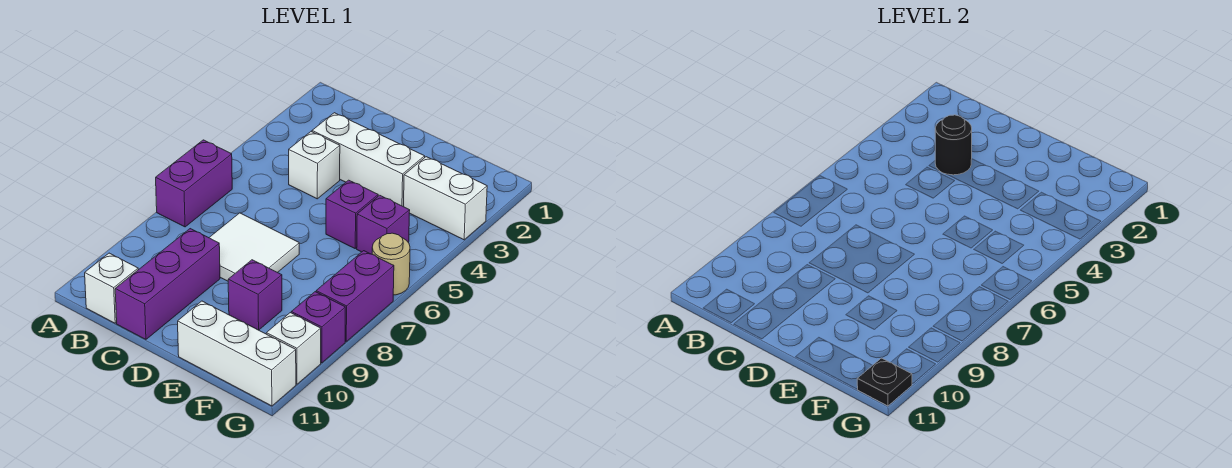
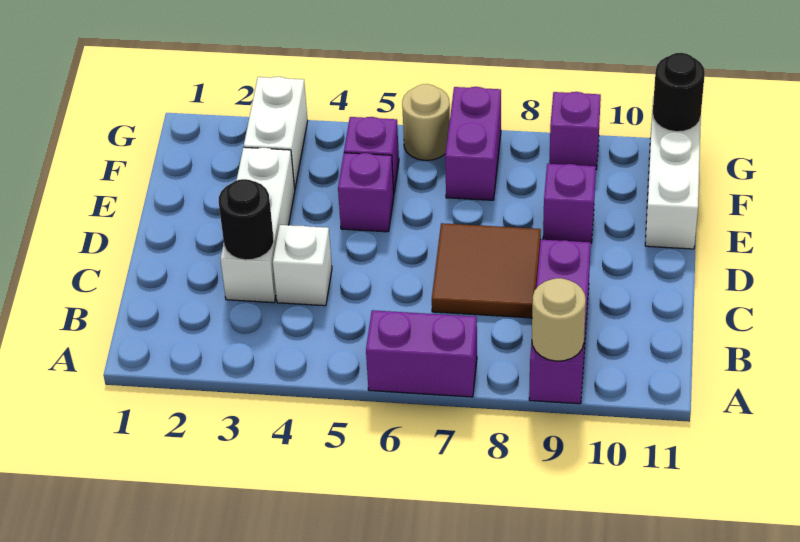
none -> tan round brick A9 level 2
white brick B11 level 1 -> none
white tile C7:D8 level 1 -> brown tile C7:D8 level 1
purple brick C9:C11 level 1 -> purple brick A9:C9 level 1
purple brick G7:G8 level 1 -> purple brick F7:G7 level 1
white brick G10 level 1 -> none
black plate G11 level 2 -> black round brick G11 level 2

